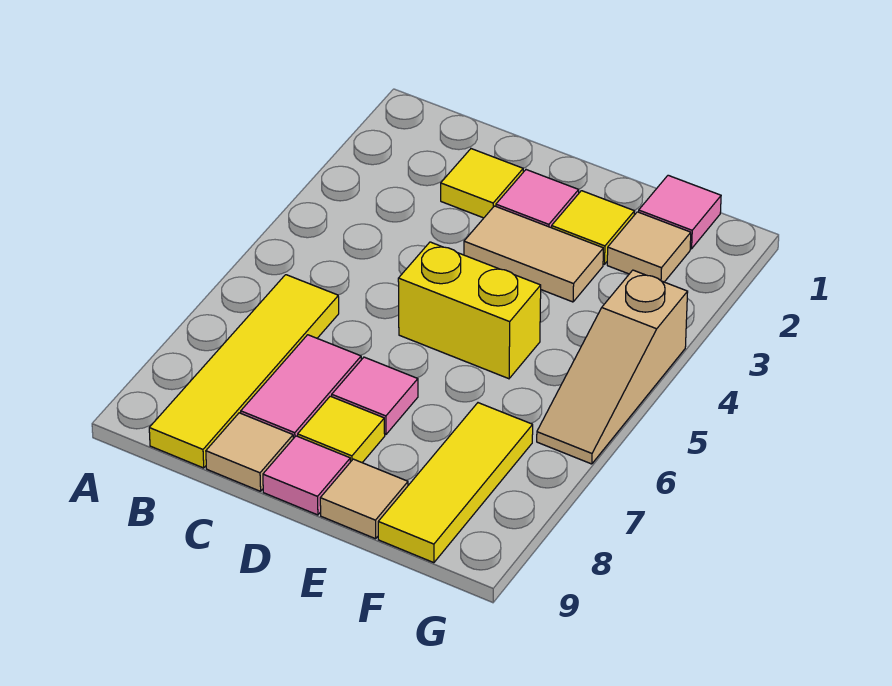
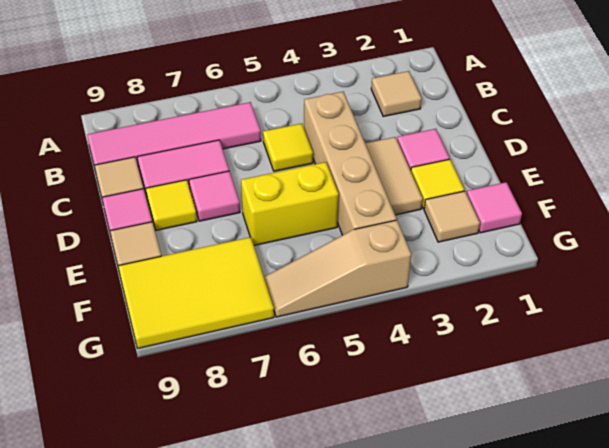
none -> tan tile B2 level 1
yellow tile B6:B9 level 1 -> pink tile B6:B9 level 1
yellow tile C2 level 1 -> yellow tile C5 level 1
none -> tan brick C4:F4 level 1
yellow brick D5:E5 level 1 -> yellow brick E5:E6 level 1
yellow tile F7:F9 level 1 -> yellow tile F7:G9 level 1

